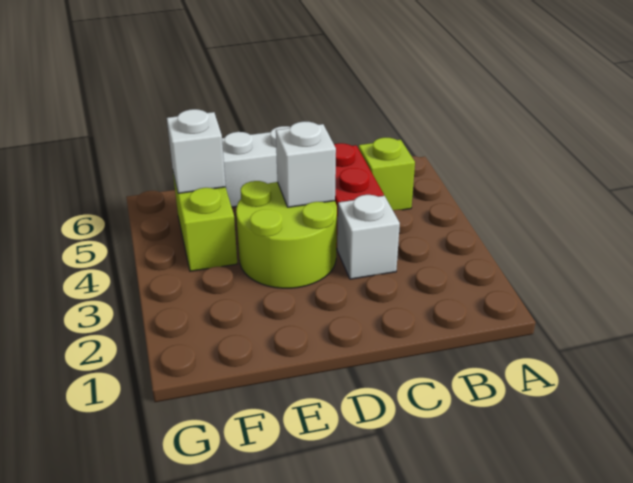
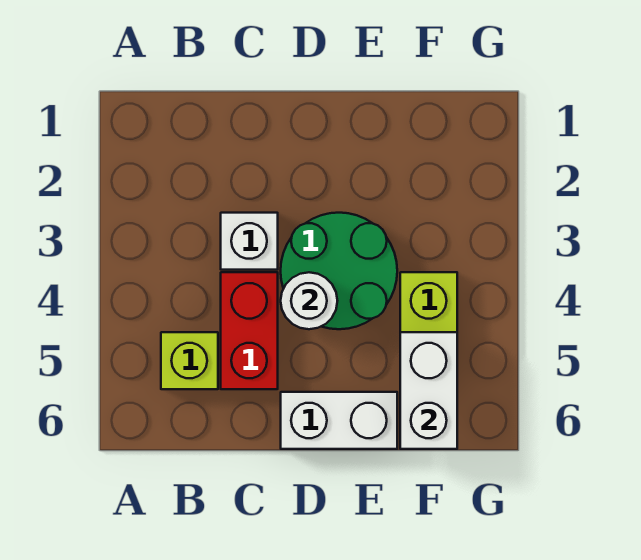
lime round brick D3:E4 level 1 -> green round brick D3:E4 level 1
white brick D4 level 2 -> white round brick D4 level 2
white brick F5 level 2 -> white brick F5:F6 level 2

